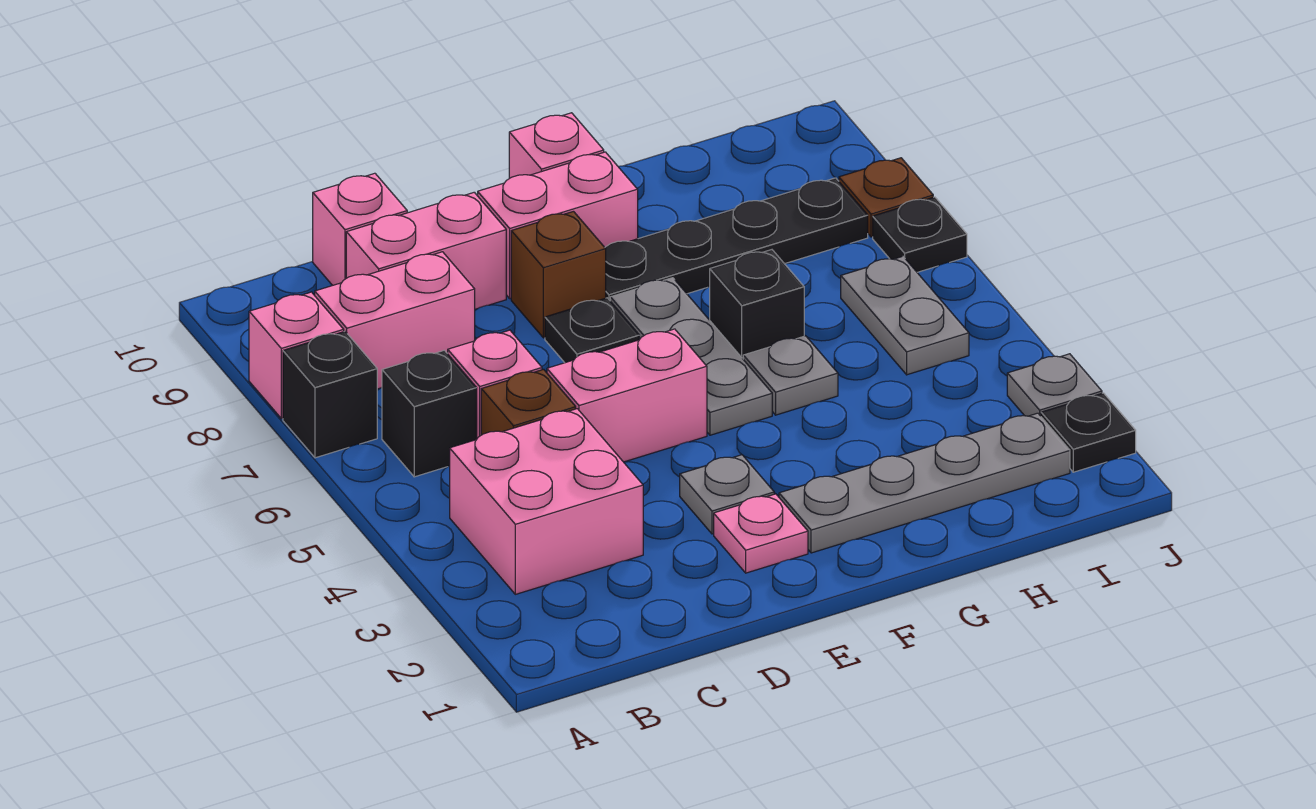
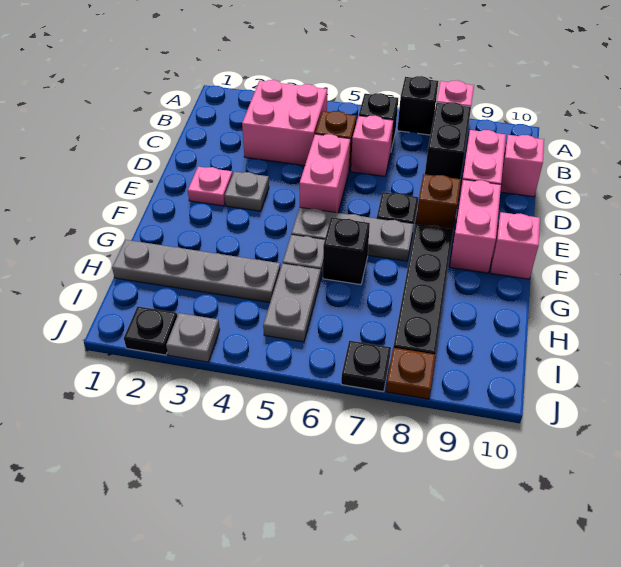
pink brick B8:C8 level 1 -> black brick B8:C8 level 1
grey plate F2:I2 level 1 -> grey plate H1:H4 level 1
grey plate I5:I6 level 1 -> grey plate H5:I5 level 1

